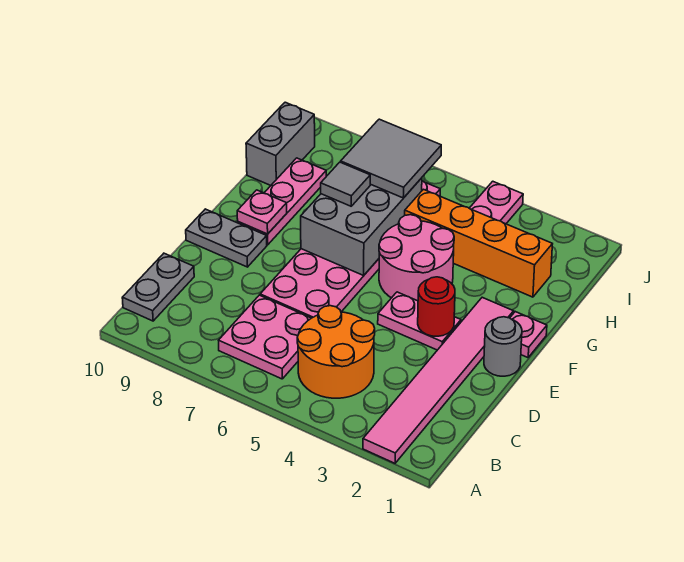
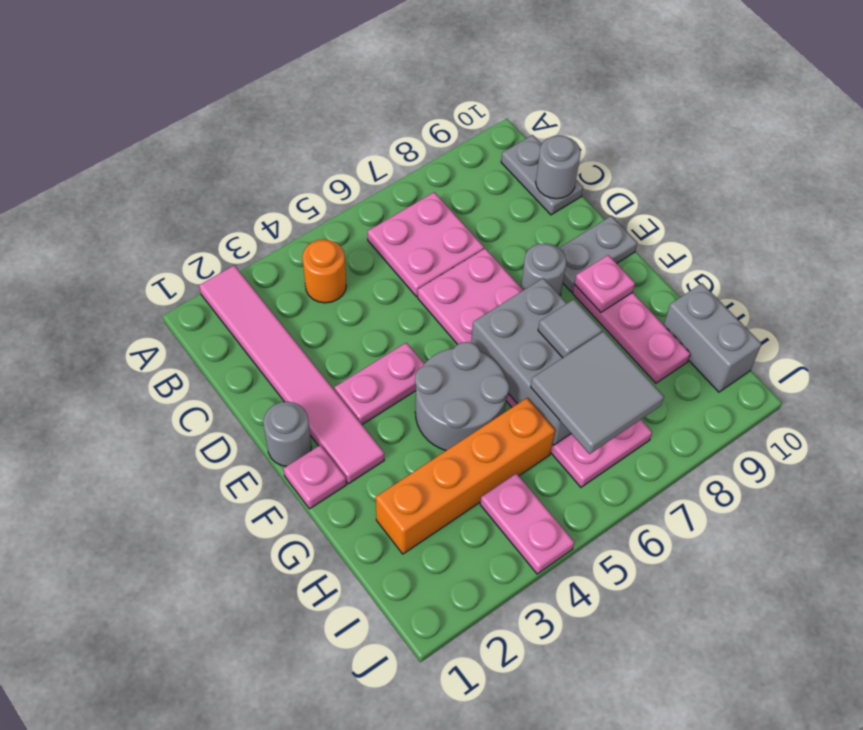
orange round brick B4:C5 level 1 -> orange round brick B4 level 1
none -> grey round brick C10 level 2
red round brick E3 level 2 -> none
none -> grey round brick E8 level 1
pink round brick F4:G5 level 1 -> grey round brick F4:G5 level 1

